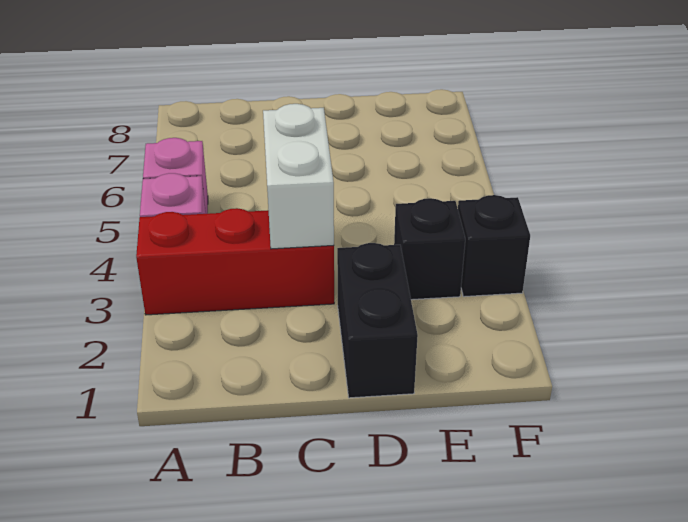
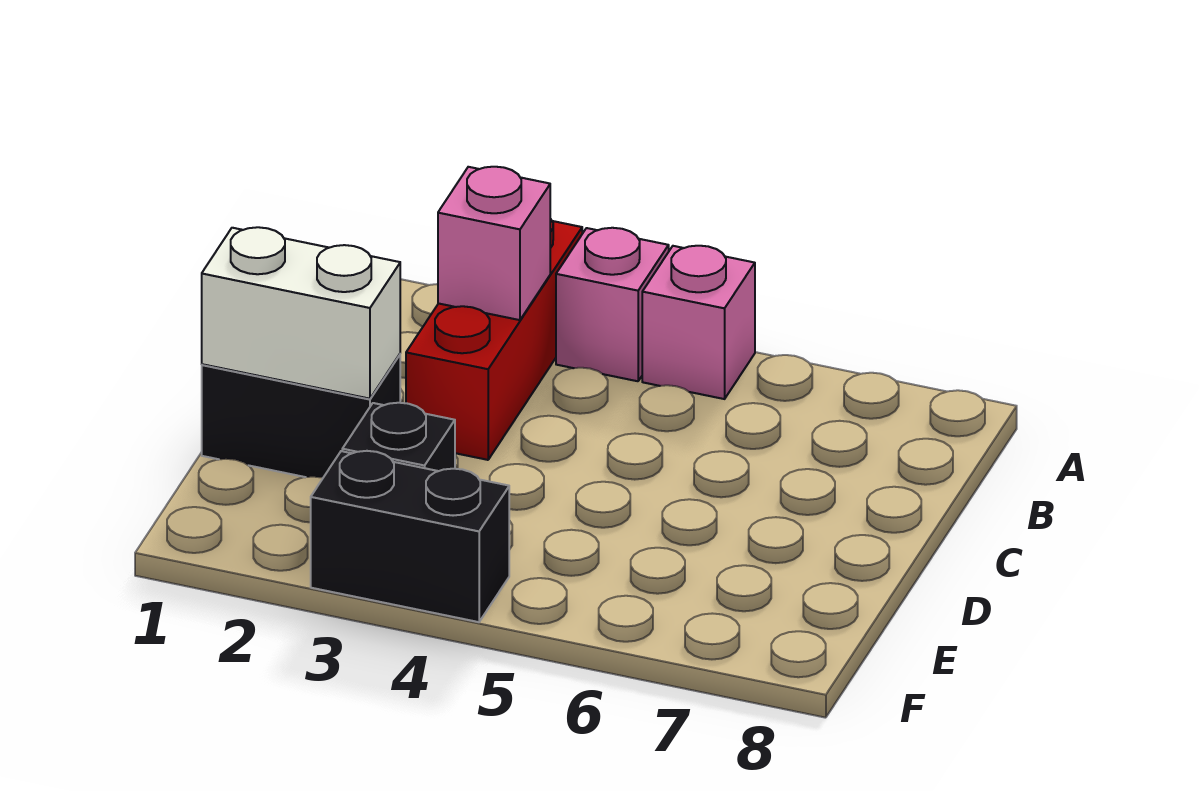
none -> pink brick B3 level 2
white brick C3:C4 level 2 -> white brick D1:D2 level 2
black brick F3 level 1 -> black brick F3:F4 level 1

